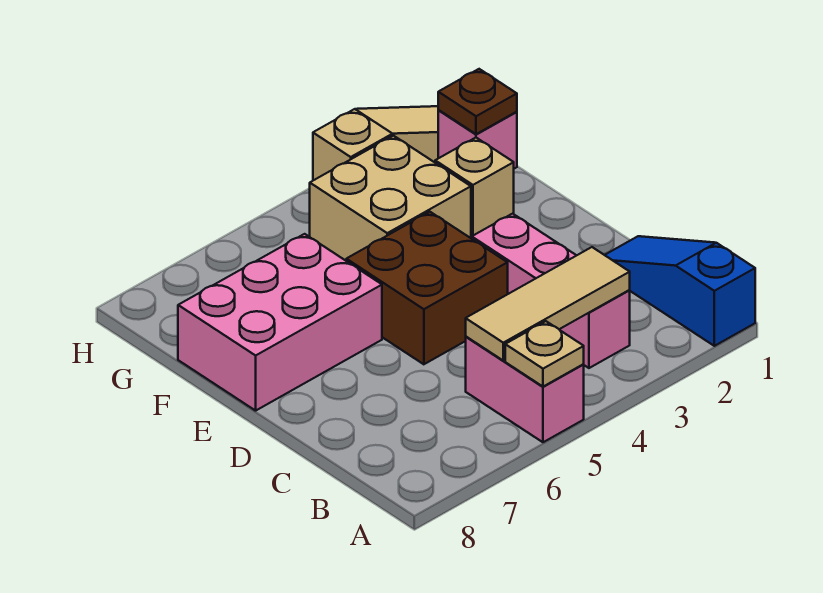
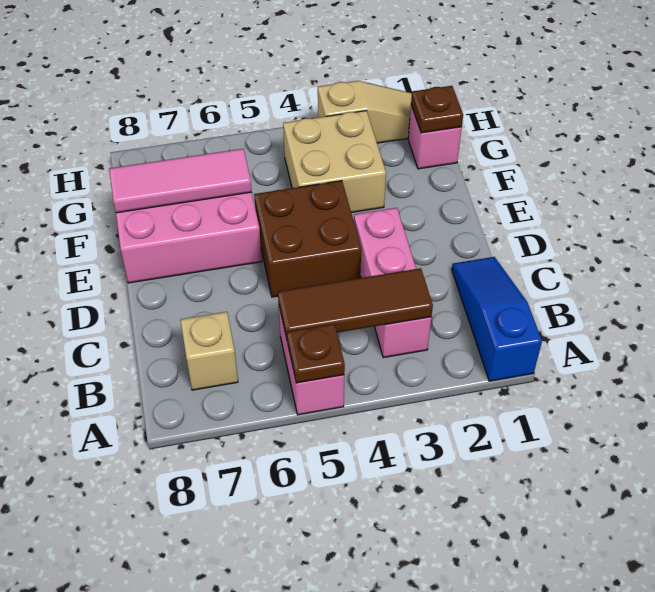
tan plate A5 level 2 -> brown plate A5 level 2
tan tile B3:B5 level 2 -> brown tile B3:B5 level 2
tan brick F2 level 1 -> tan brick B7 level 1
none -> pink tile F6:F8 level 2

